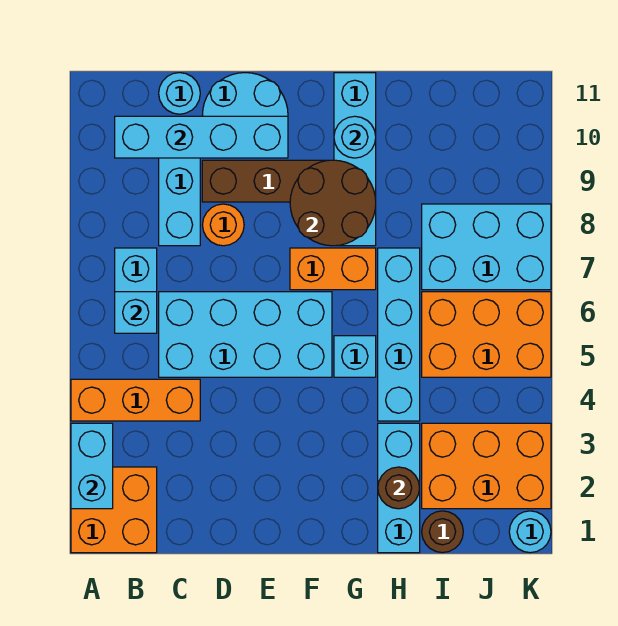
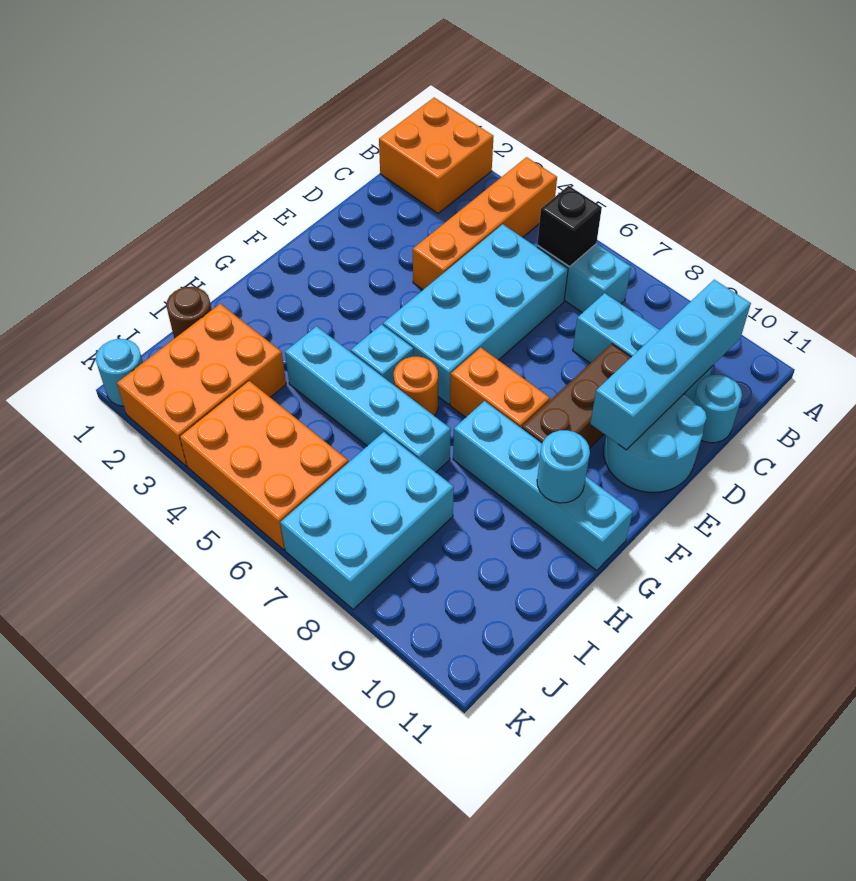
cyan brick A2:A3 level 2 -> none
orange brick A4:C4 level 1 -> orange brick A4:D4 level 1
cyan brick B6 level 2 -> black brick B6 level 2
orange round brick D8 level 1 -> orange round brick G6 level 1
orange brick F7:G7 level 1 -> orange brick F7:F8 level 1
brown round brick F8:G9 level 2 -> none
cyan brick H1:H3 level 1 -> none
brown round brick H2 level 2 -> none
orange brick I5:K6 level 1 -> orange brick J4:K6 level 1

